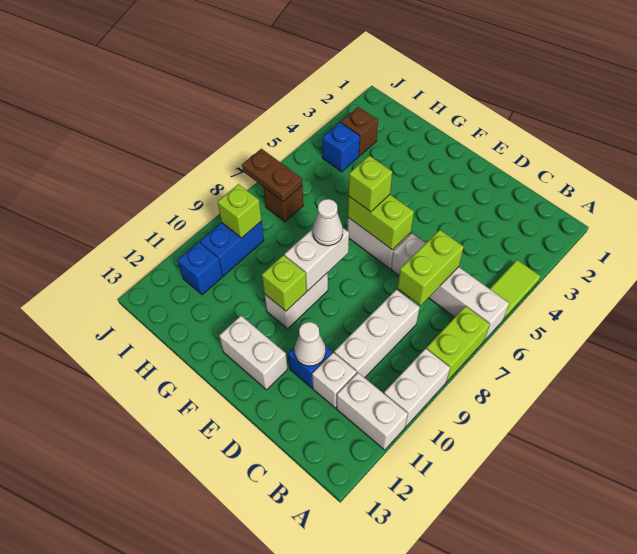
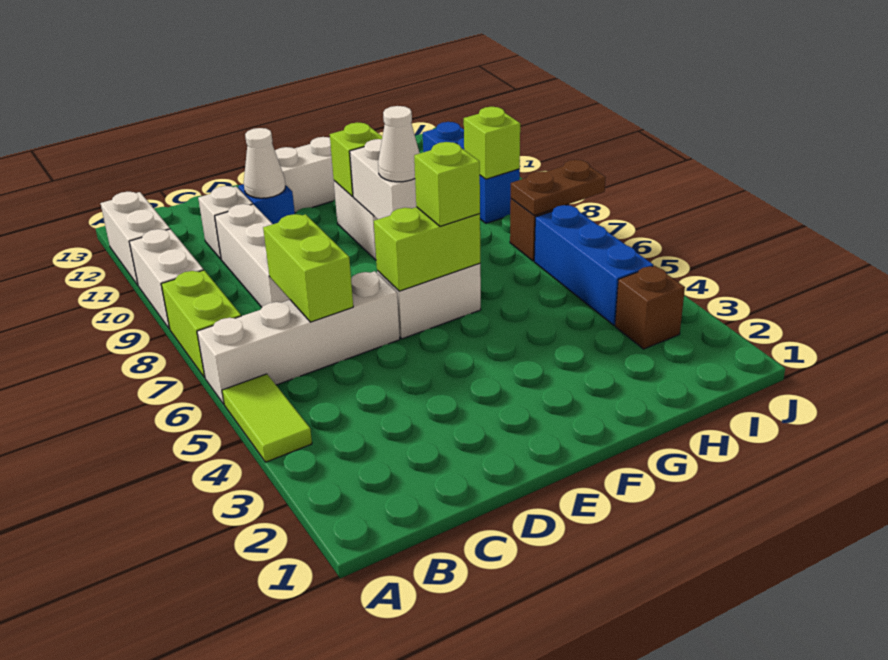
white brick A11:B11 level 1 -> white brick A11:A12 level 1
blue brick I4 level 1 -> blue brick I4:I6 level 1

